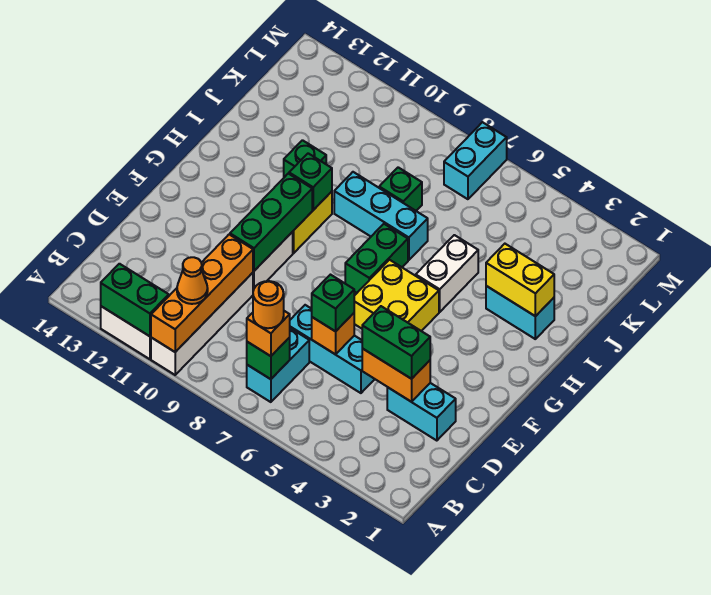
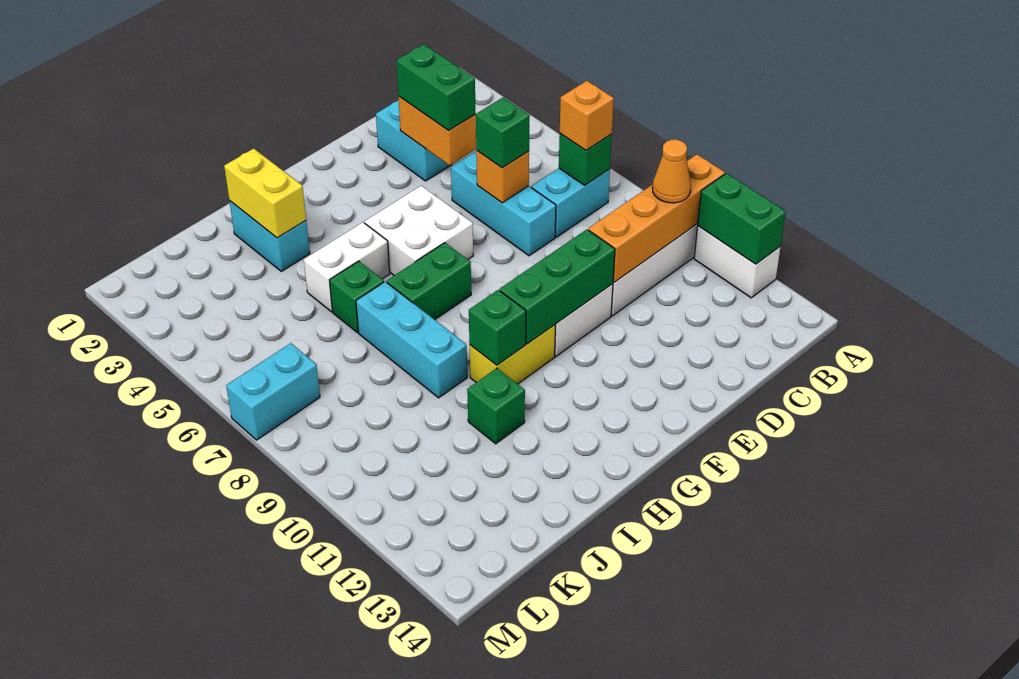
orange round brick B7 level 4 -> none
yellow brick F5:G6 level 1 -> white brick F5:G6 level 1
green brick J8 level 1 -> green brick I6 level 1

